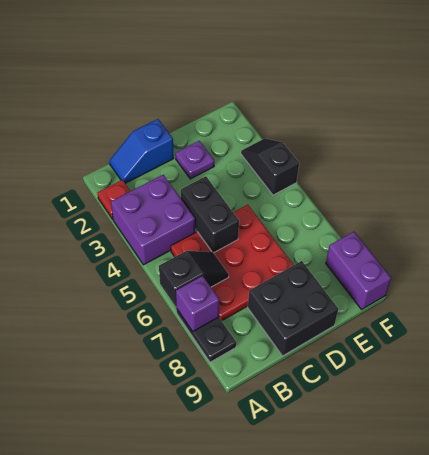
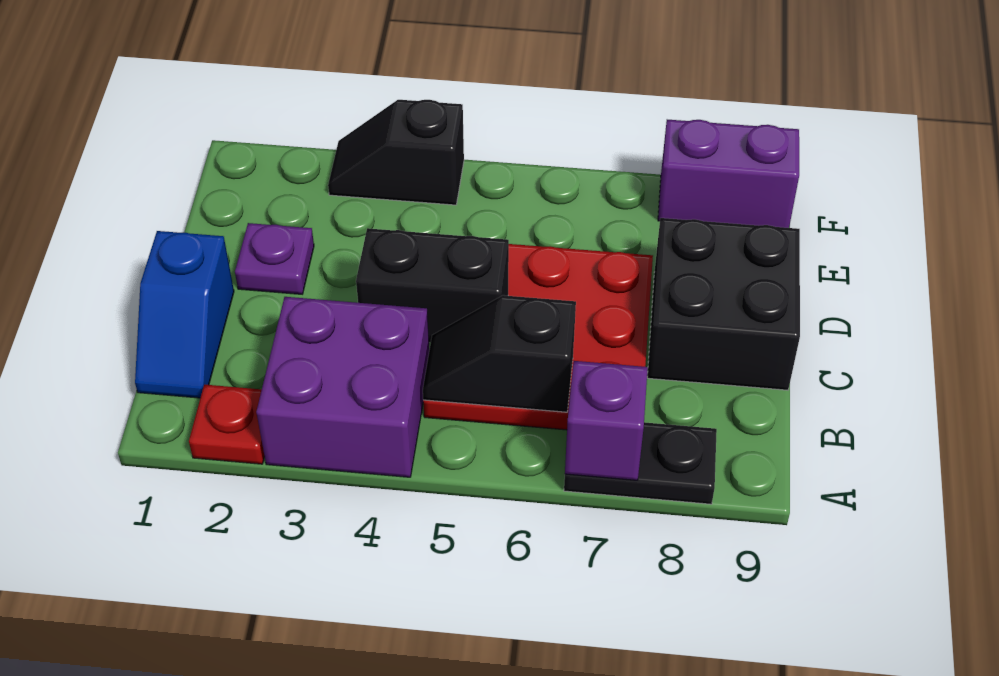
black slope A6:B6 level 2 top A -> black slope B5:B6 level 2 top 6

